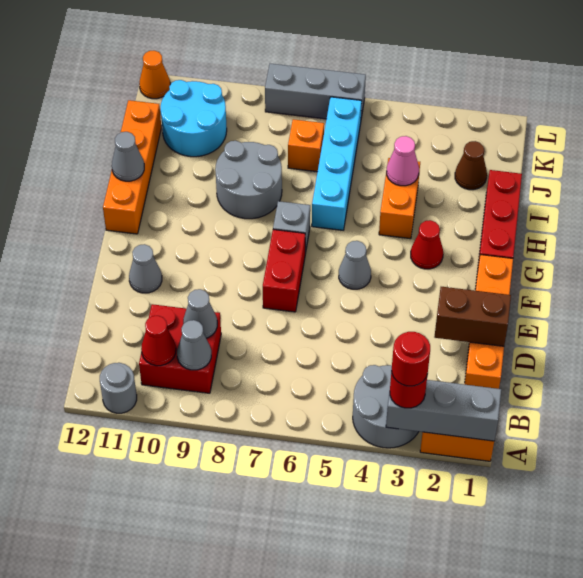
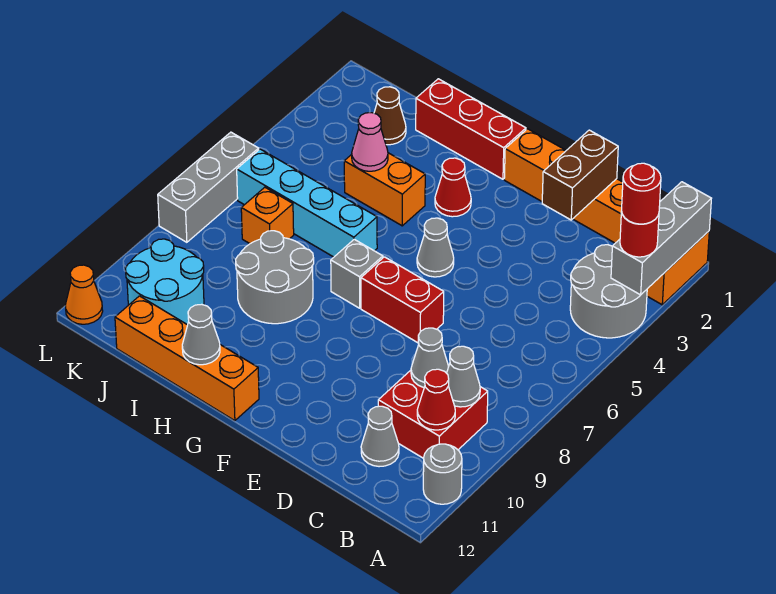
grey cone E11 level 1 -> grey cone C11 level 1

